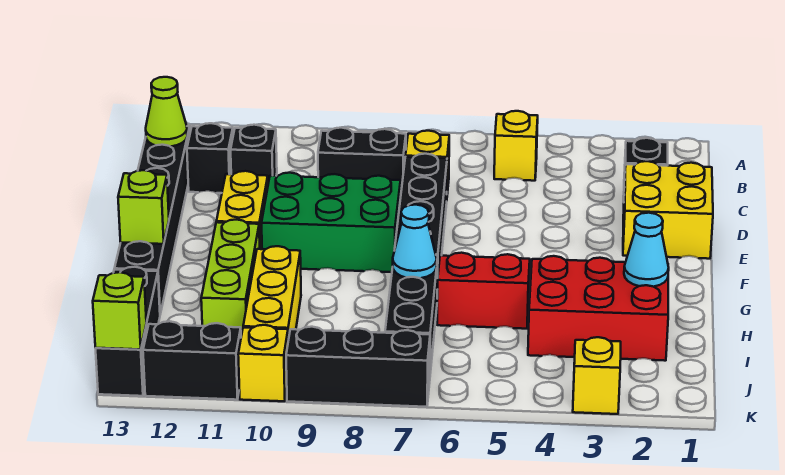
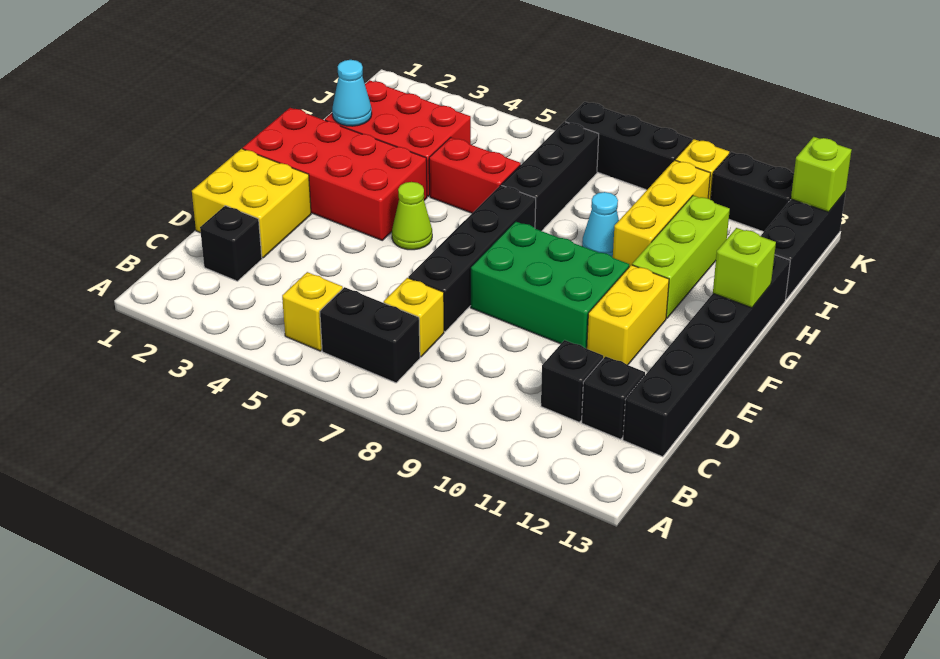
black brick C8:C9 level 1 -> black brick B6:B7 level 1
lime cone C13 level 2 -> lime cone F5 level 1
none -> red brick F1:G4 level 1
cyan cone H7 level 2 -> cyan cone H9 level 1
yellow brick K3 level 1 -> none

